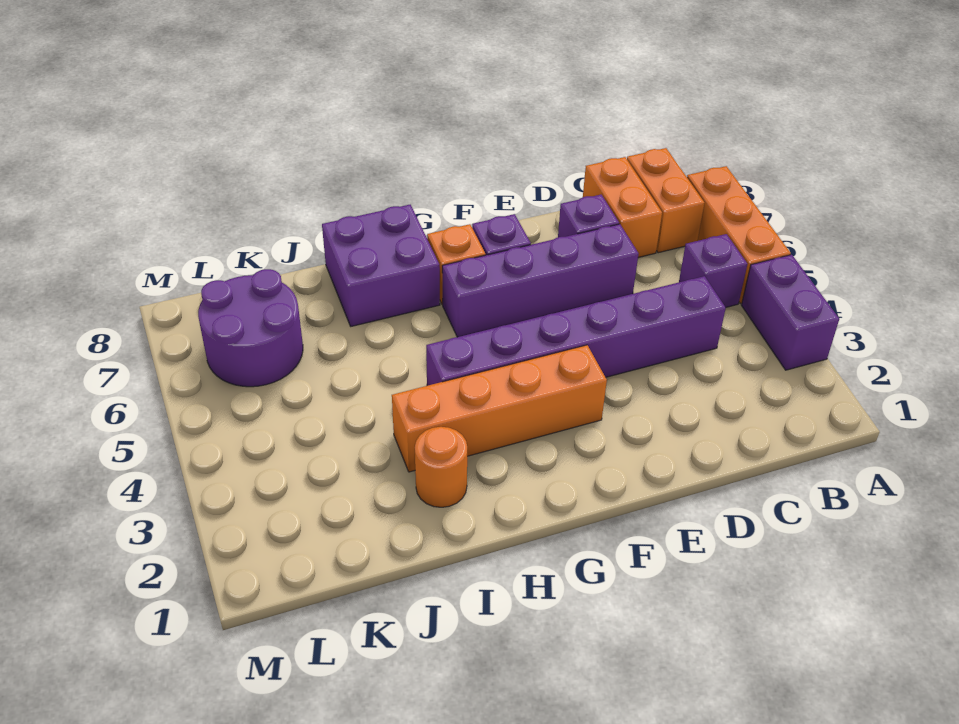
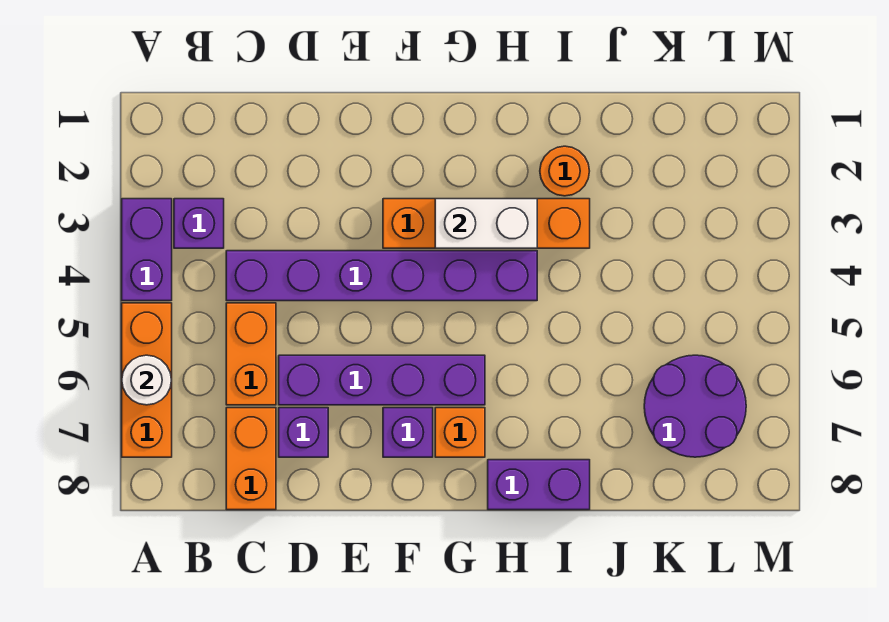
none -> white round brick A6 level 2
purple brick B5 level 1 -> purple brick B3 level 1
orange brick B7:B8 level 1 -> orange brick C5:C6 level 1
none -> white brick G3:H3 level 2
purple brick H7:I8 level 1 -> purple brick H8:I8 level 1

